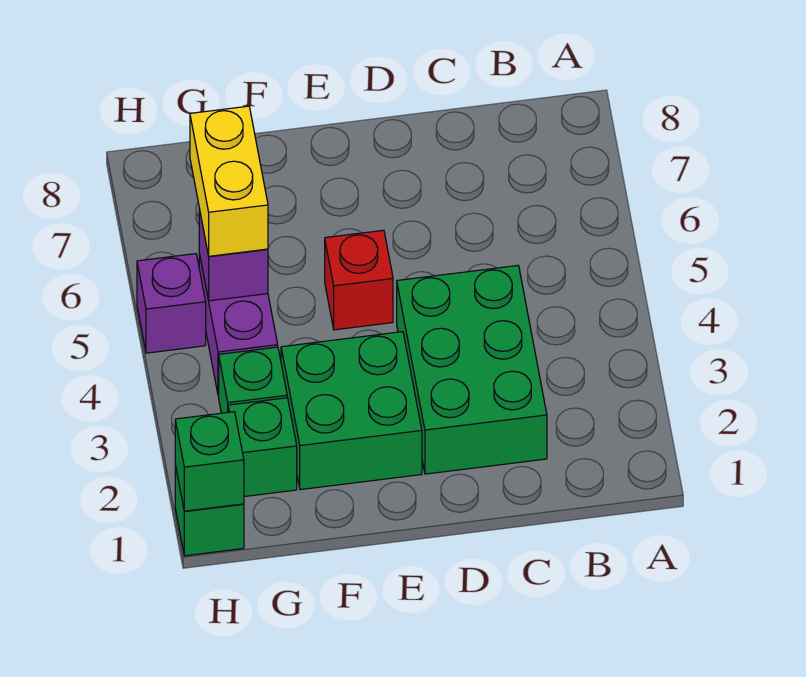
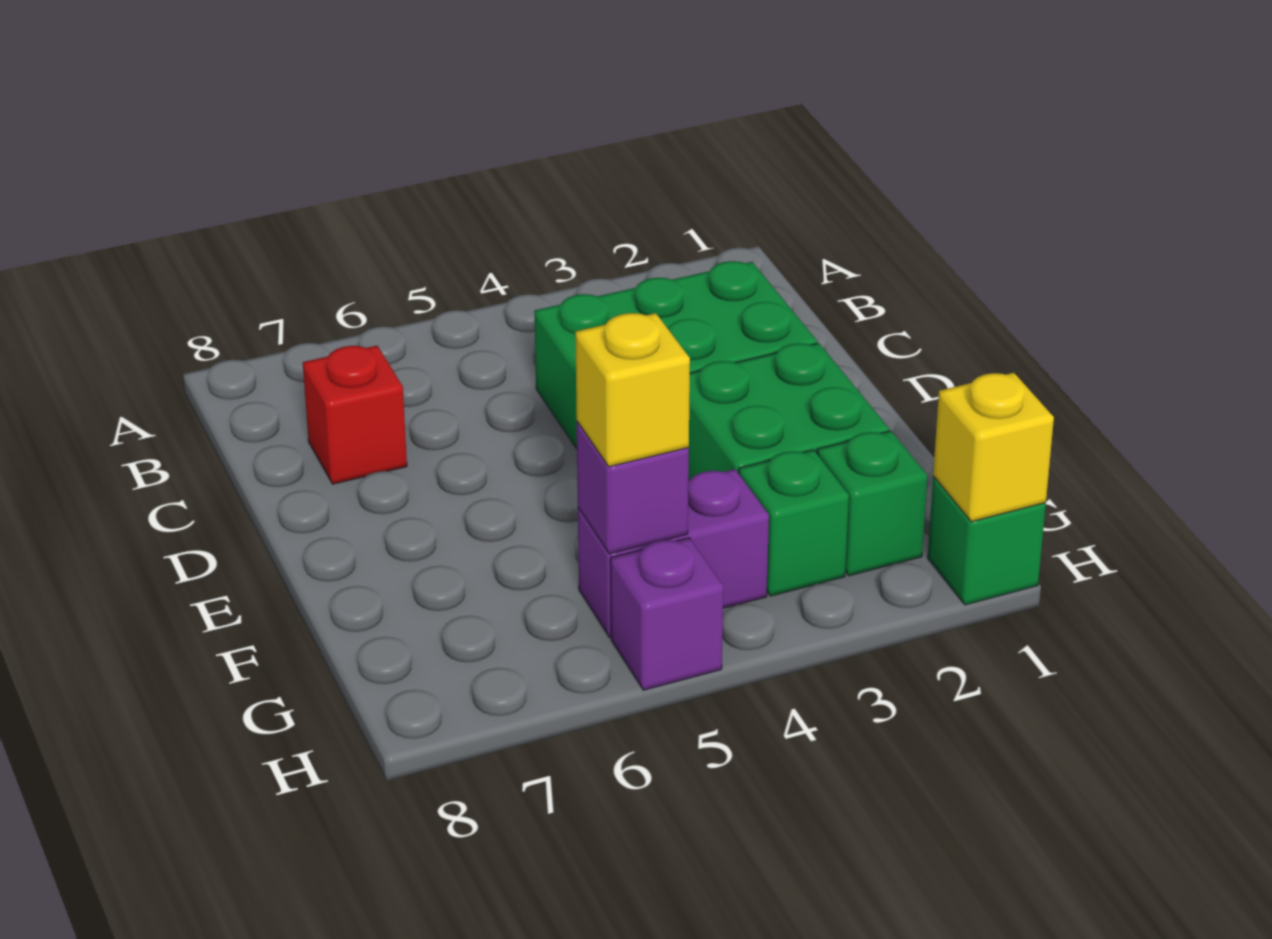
red brick E5 level 1 -> red brick C7 level 1
yellow brick G5:G6 level 3 -> yellow brick G5 level 3
green brick H1 level 2 -> yellow brick H1 level 2

